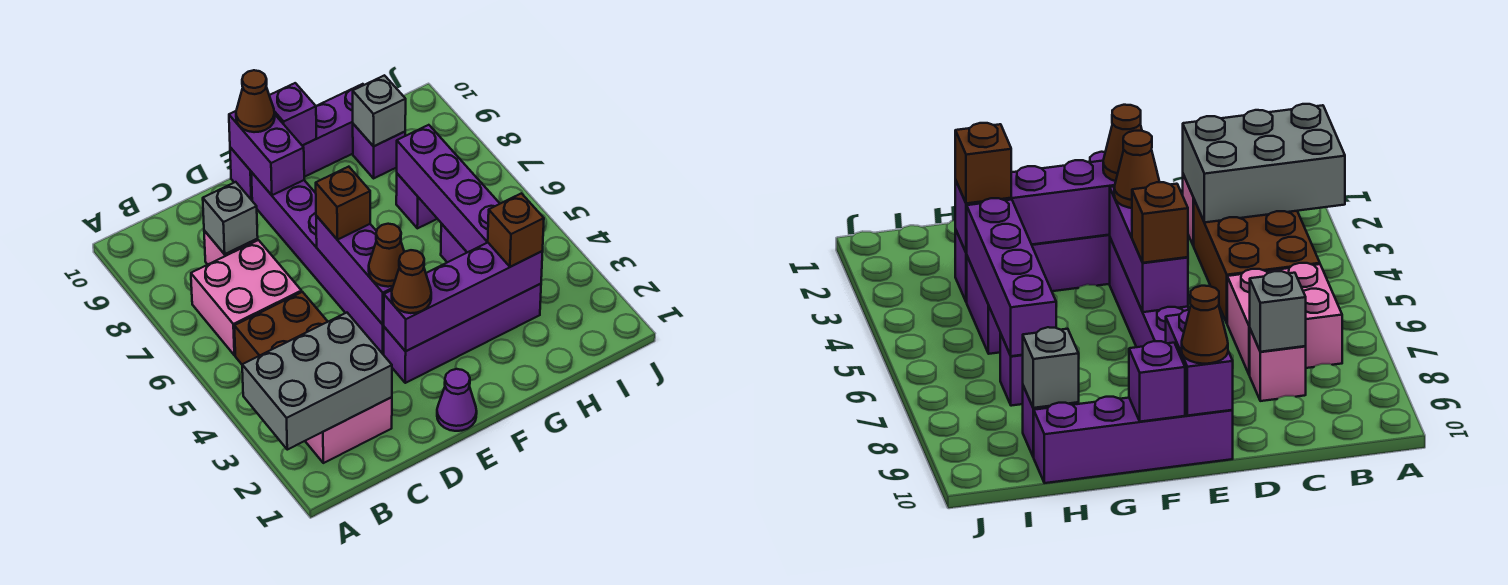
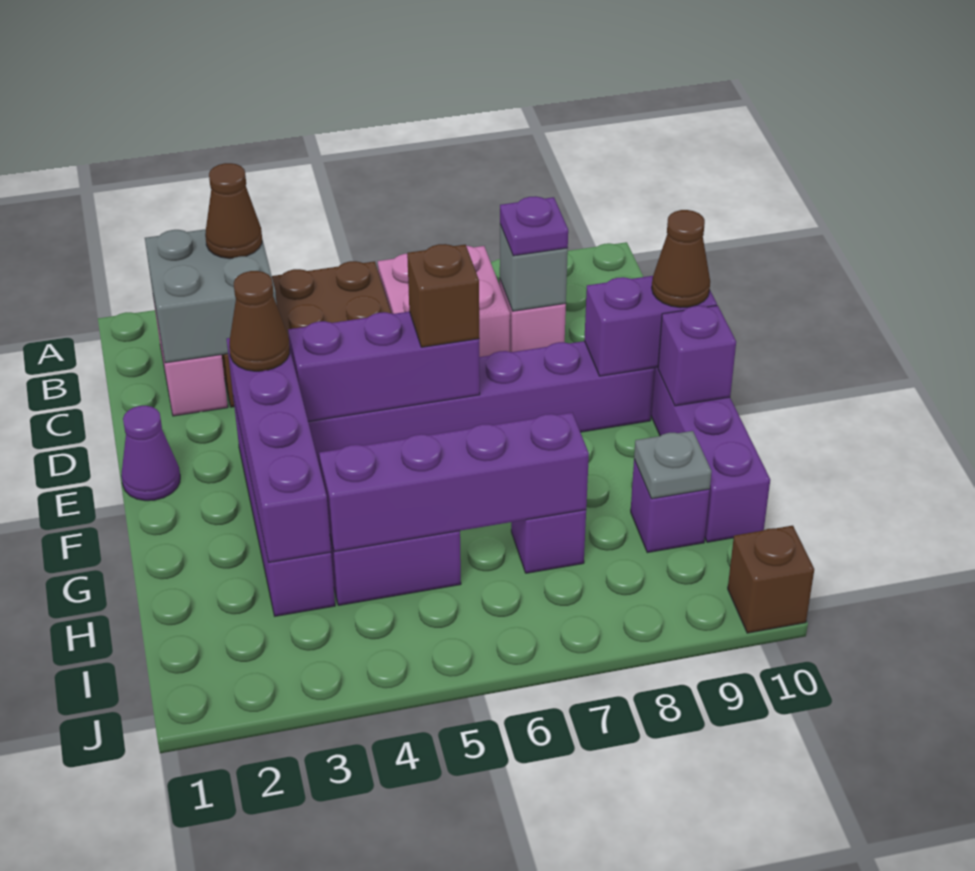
grey brick A2:C3 level 2 -> grey brick B2:C3 level 2
none -> purple plate C8 level 3
brown cone E4 level 3 -> brown cone B3 level 3
brown brick H3 level 3 -> brown brick J10 level 1
grey brick H9 level 2 -> grey plate H9 level 2

